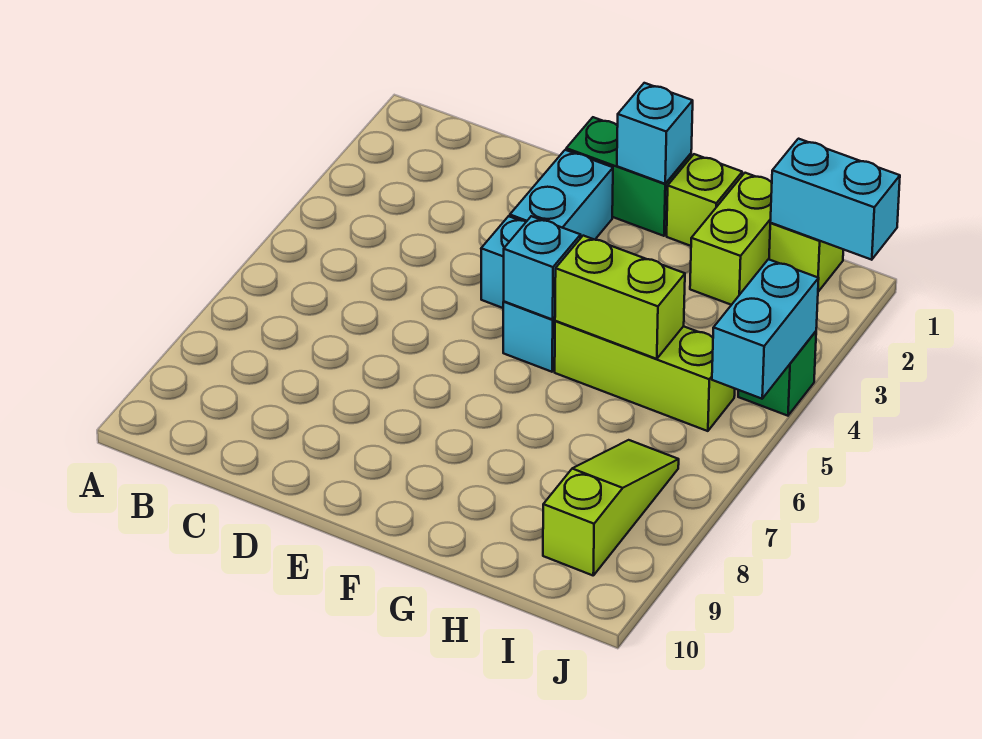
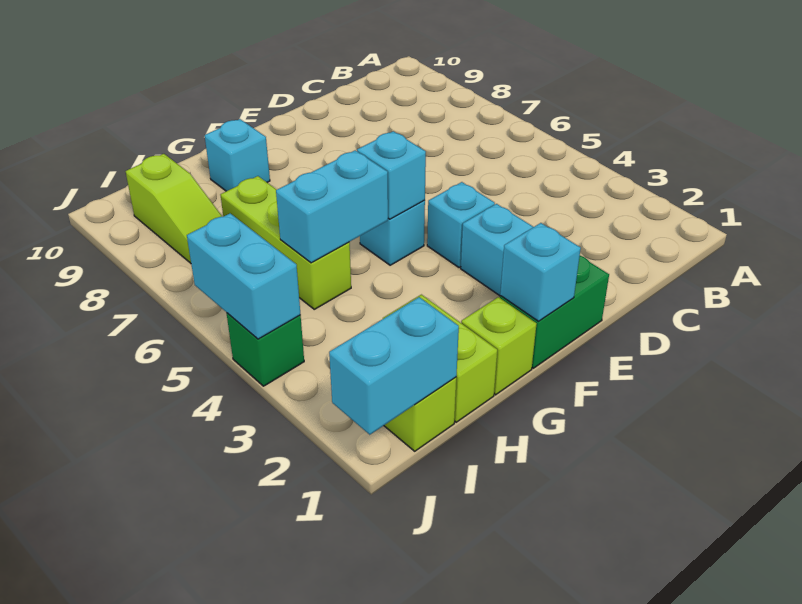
lime brick G5:I5 level 1 -> lime brick H5:H7 level 1
lime brick G5:H5 level 2 -> cyan brick G5:H5 level 2
none -> cyan brick G9 level 1

